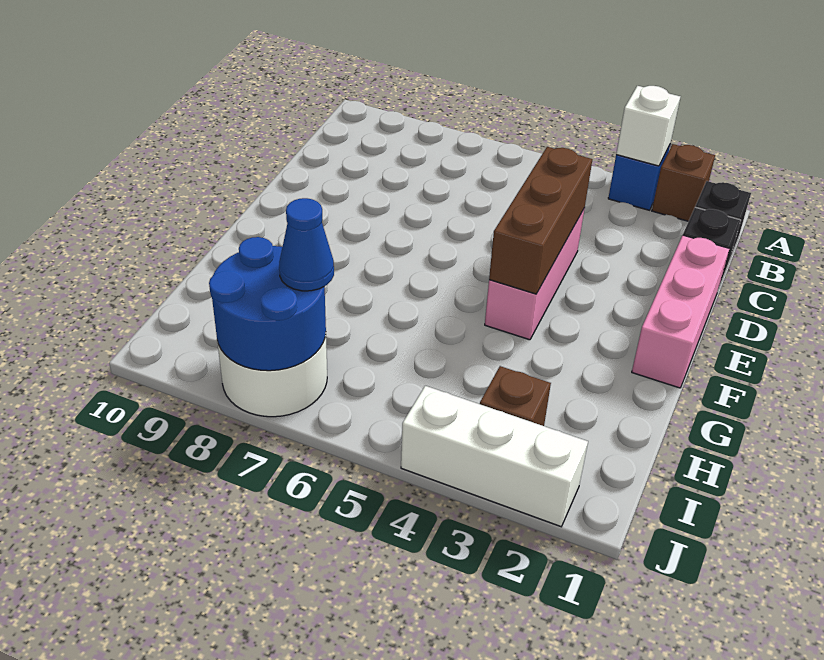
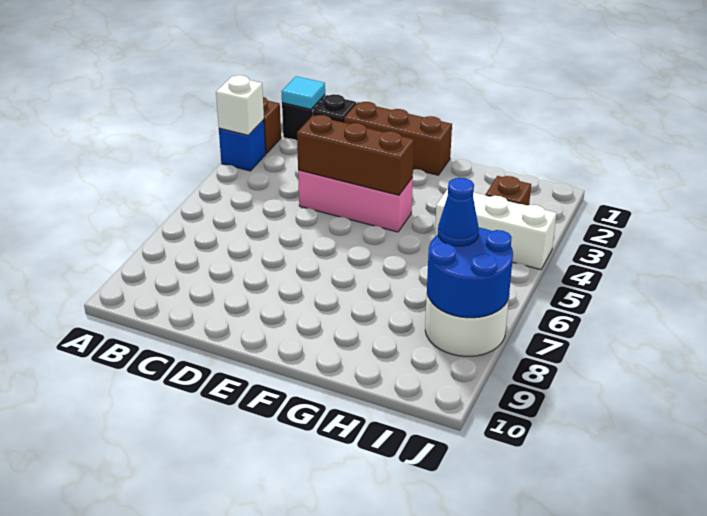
none -> cyan tile B1 level 2
pink brick D1:F1 level 1 -> brown brick D1:F1 level 1
white brick J2:J4 level 1 -> white brick H4:J4 level 1

